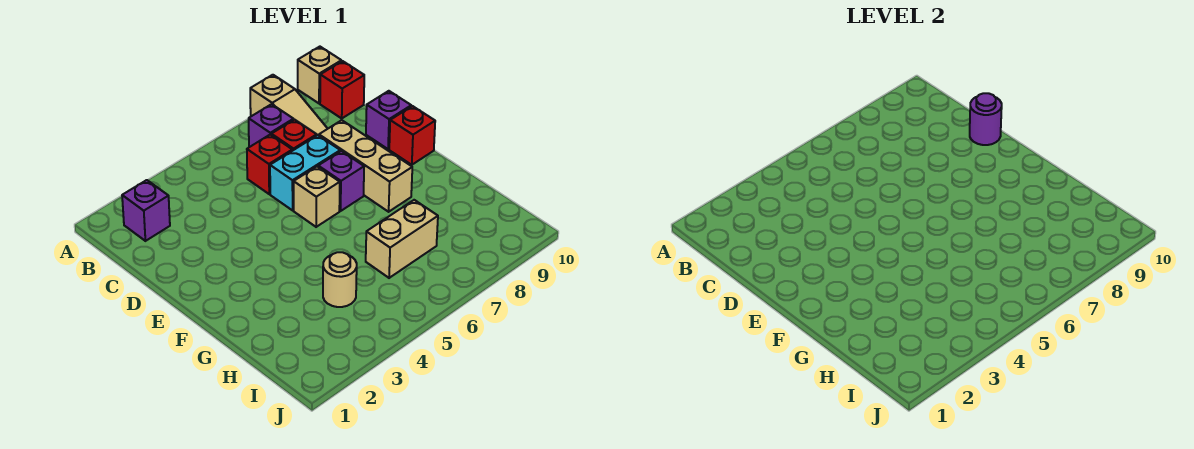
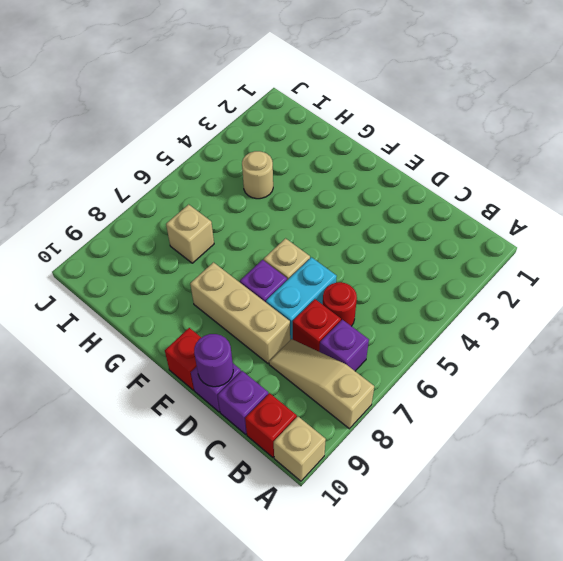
purple brick B2 level 1 -> purple brick C10 level 1
red brick C6 level 1 -> red round brick C6 level 1
tan brick H6:H7 level 1 -> tan brick H7 level 1

